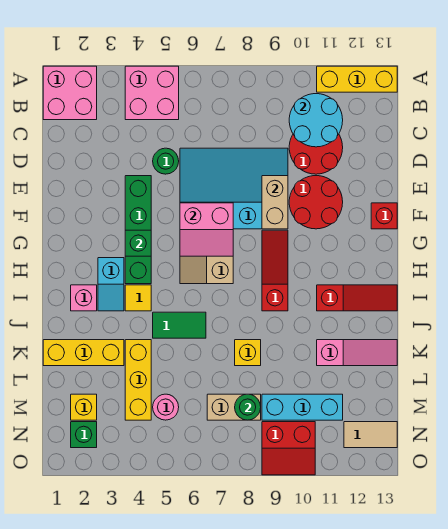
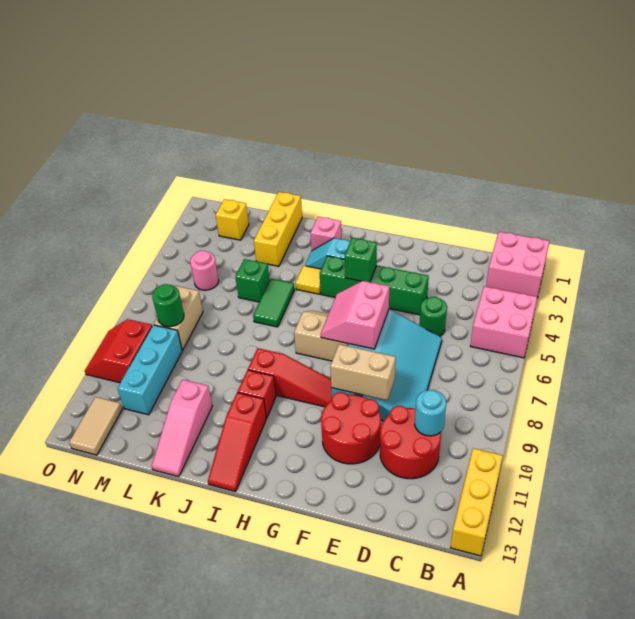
cyan round brick B10:C11 level 2 -> cyan round brick C10 level 2
red brick F13 level 1 -> red brick I10 level 1
yellow brick K4:M4 level 1 -> none
yellow brick K8 level 1 -> none
green brick N2 level 1 -> green brick K5 level 1

